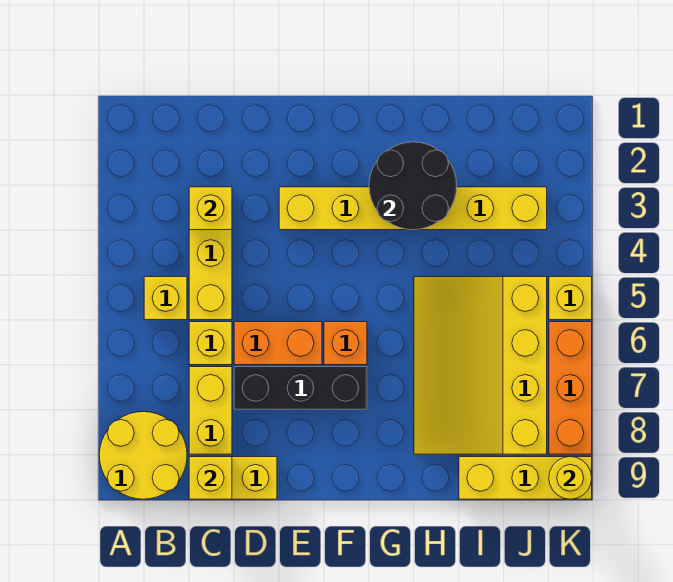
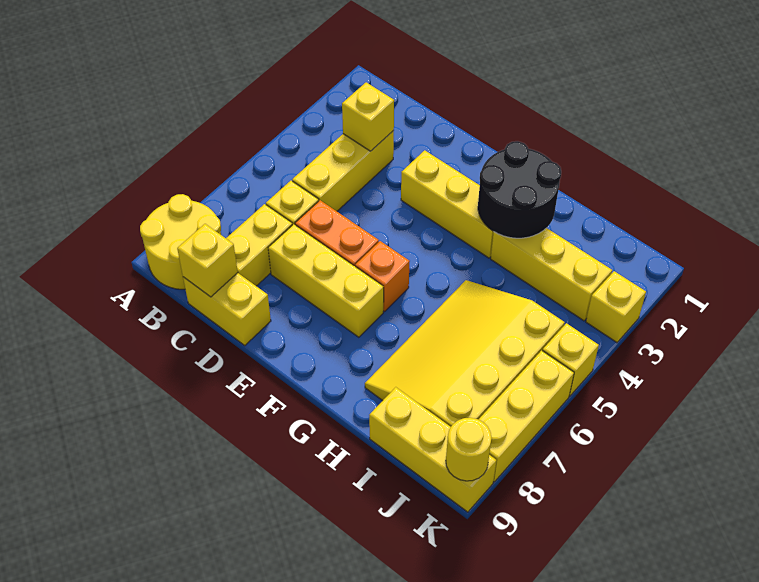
yellow brick B5 level 1 -> yellow brick K3 level 1
black brick D7:F7 level 1 -> yellow brick D7:F7 level 1
orange brick K6:K8 level 1 -> yellow brick K6:K8 level 1

